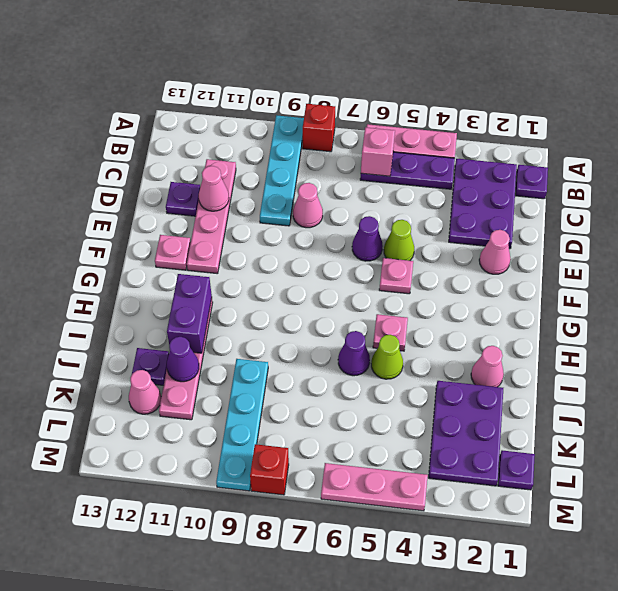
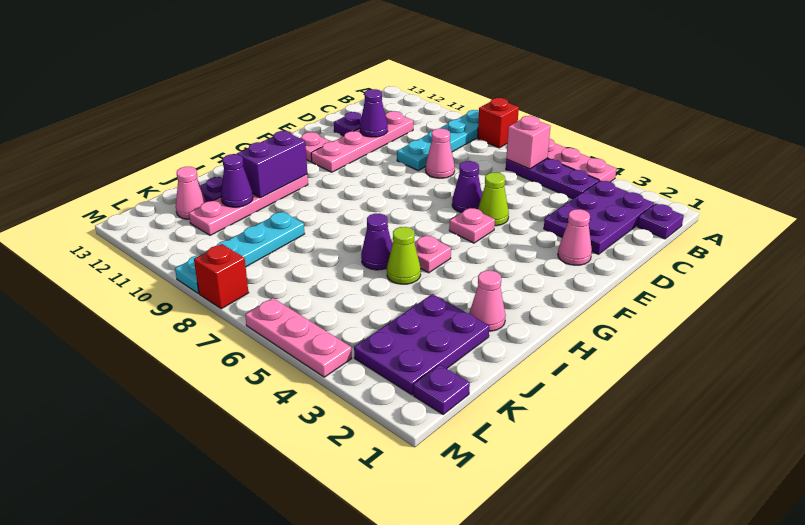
pink cone D11 level 2 -> purple cone D11 level 2

